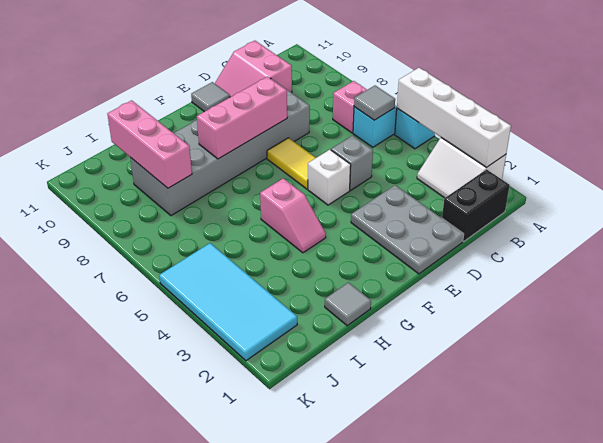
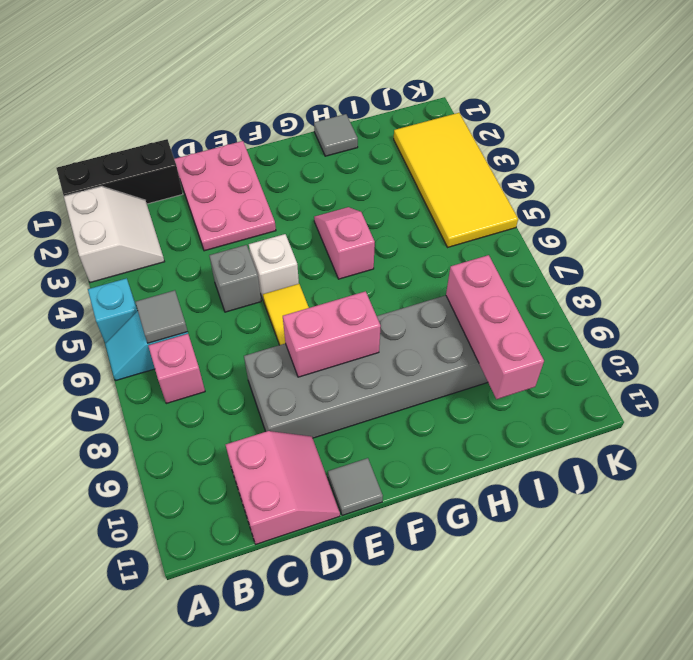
white brick A2:A5 level 2 -> none
black brick B1:C1 level 1 -> black brick A1:C1 level 1
grey plate D1:E3 level 1 -> pink plate D1:E3 level 1
pink brick E8:G8 level 2 -> pink brick E8:F8 level 2
cyan tile J2:K5 level 1 -> yellow tile J2:K5 level 1

